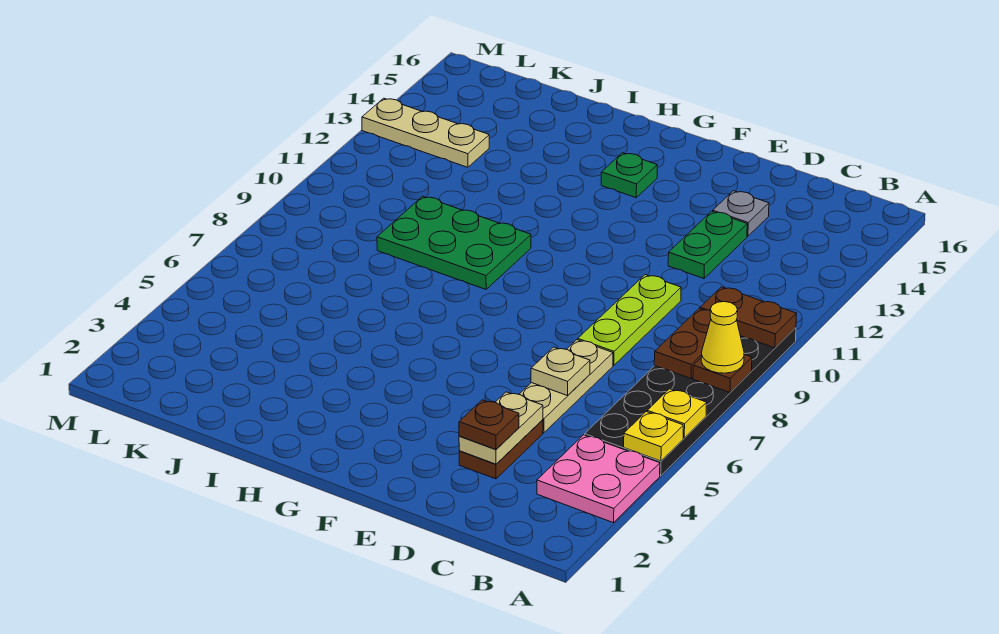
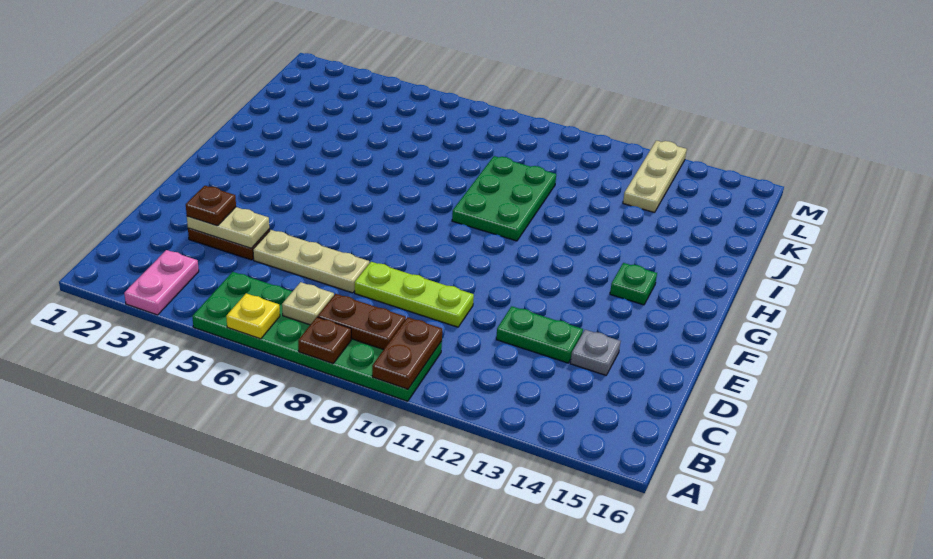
pink plate A3:B4 level 1 -> pink plate A3:B3 level 1
black plate A5:B10 level 1 -> green plate A5:B10 level 1
yellow plate A5 level 2 -> none
yellow cone A8 level 3 -> none
tan plate D6 level 2 -> tan plate B7 level 2

